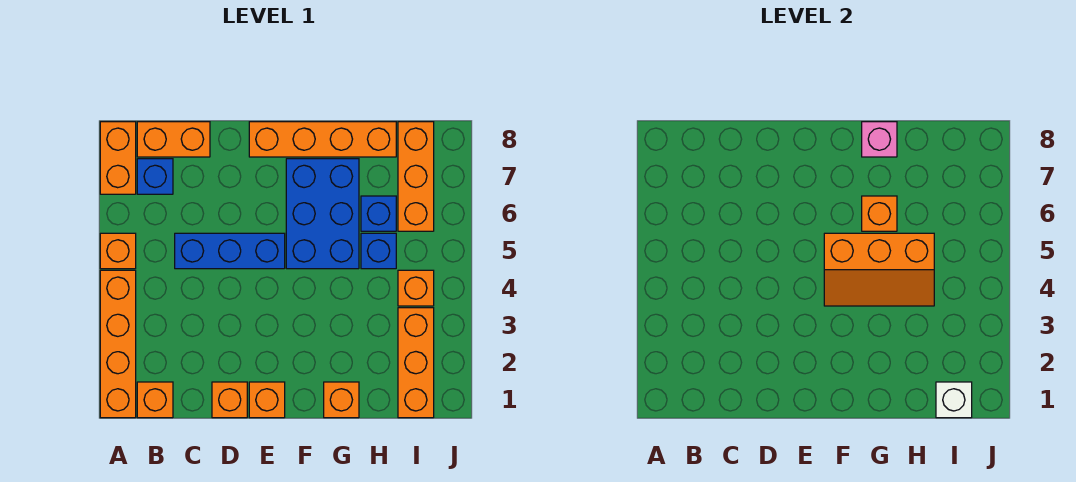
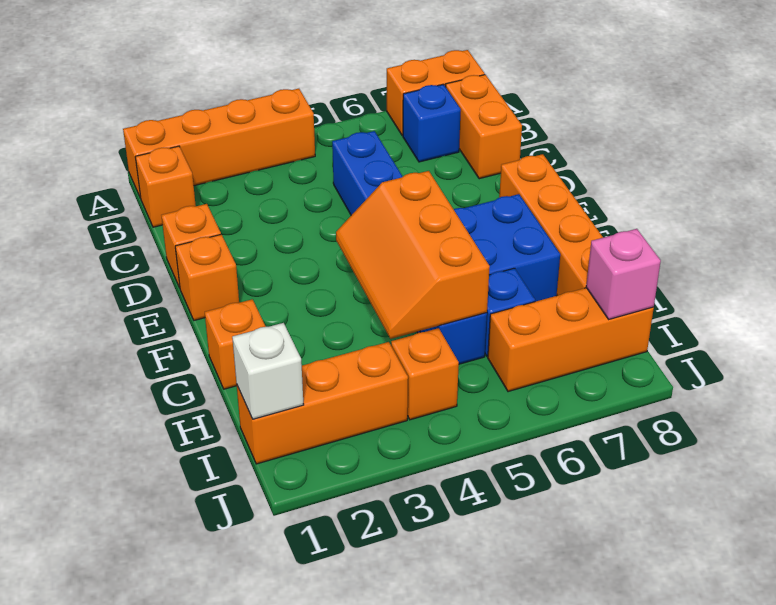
orange brick A5 level 1 -> none
orange brick G6 level 2 -> none
pink brick G8 level 2 -> pink brick I8 level 2

